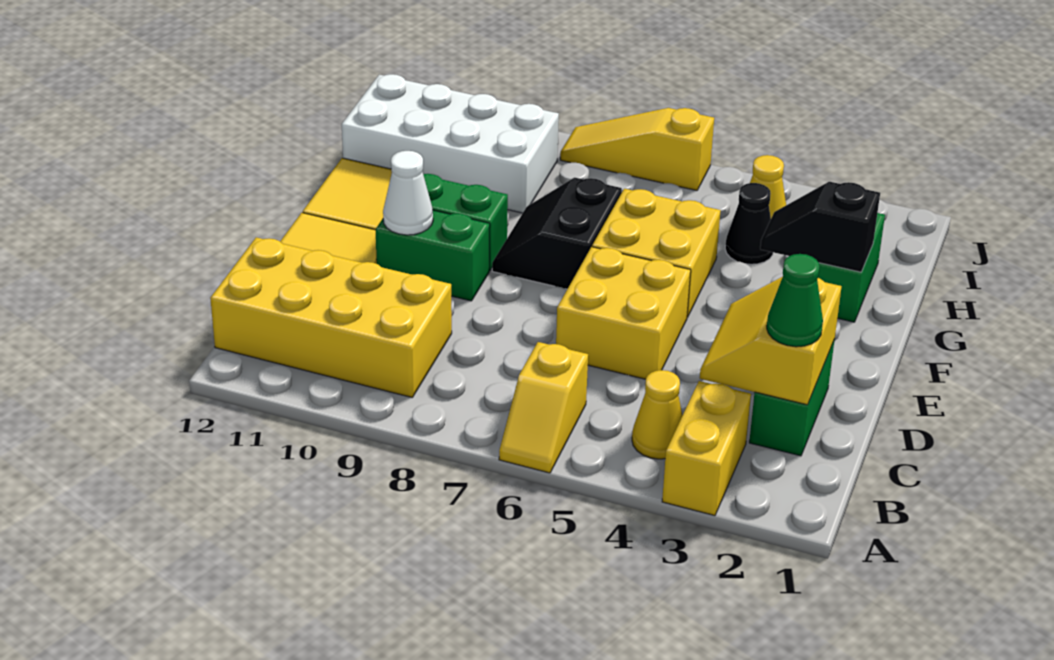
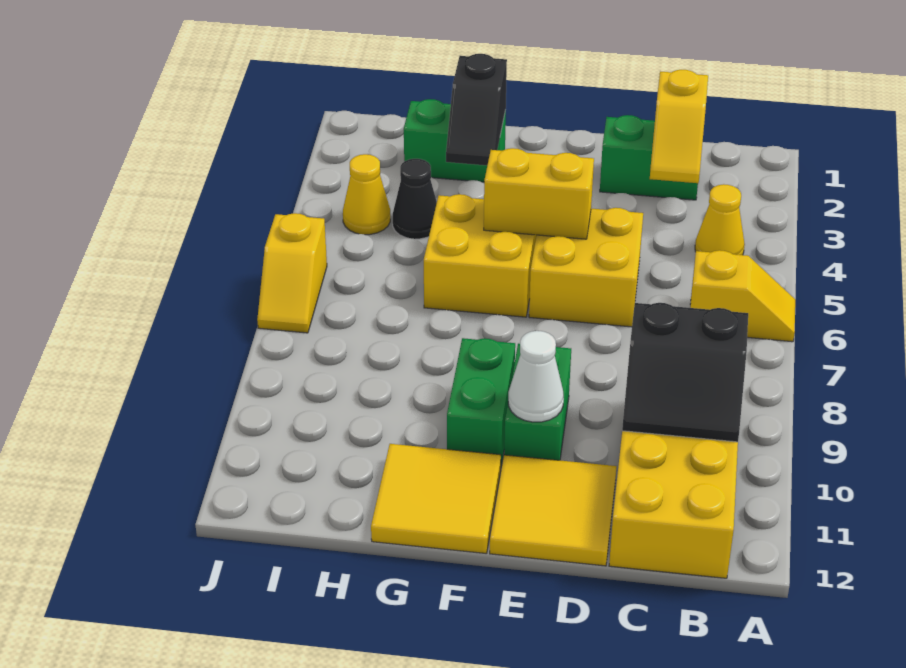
yellow brick A3:B3 level 1 -> yellow brick E5:F5 level 2
yellow slope C2:D3 level 2 top 2 -> yellow slope C2:C3 level 2 top 2
green cone C2 level 3 -> none
black slope F7:G8 level 1 top 7 -> black slope B9:C10 level 2 top 9
white brick H9:I12 level 1 -> none
yellow slope J6:J8 level 1 top 6 -> yellow slope J6:J7 level 1 top 6

